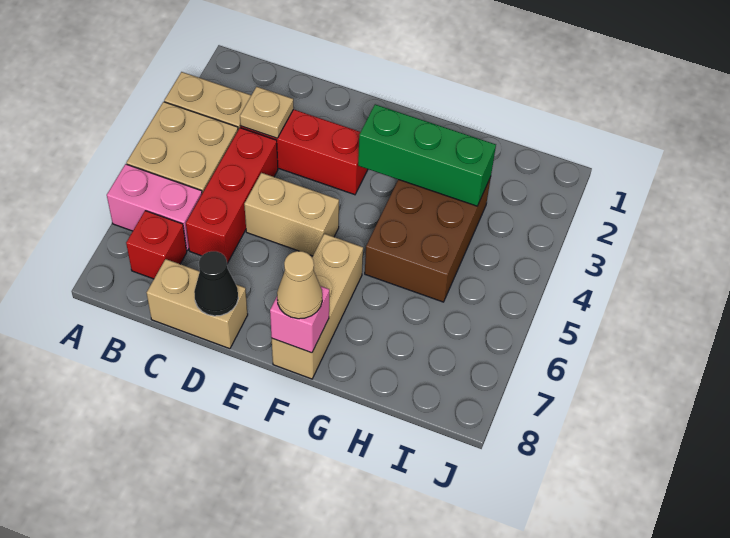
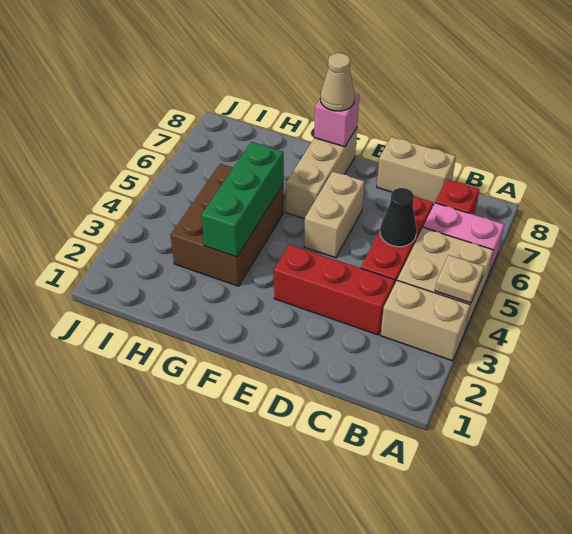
tan plate C3 level 2 -> tan plate A4 level 2
tan brick D5:E5 level 1 -> tan brick E5:E6 level 1
black cone D8 level 2 -> black cone C5 level 2
green brick F3:H3 level 2 -> green brick G3:G5 level 2

